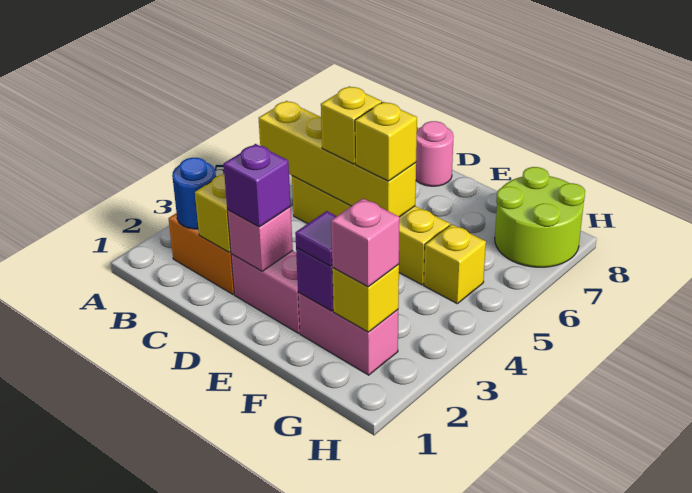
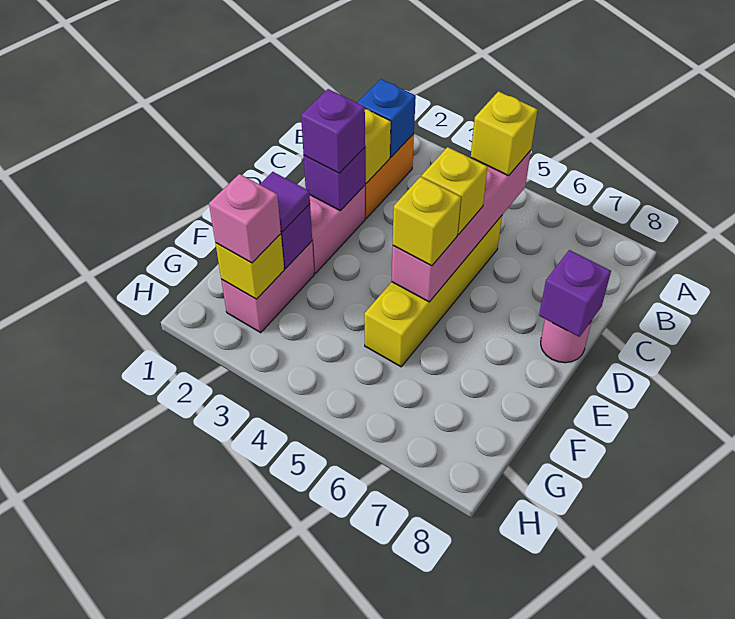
blue round brick B2 level 2 -> blue brick B2 level 2
yellow brick B5:E5 level 2 -> pink brick B5:E5 level 2
pink brick D2 level 2 -> purple brick D2 level 2
none -> purple brick D8 level 2
yellow brick G5 level 1 -> yellow brick B5 level 3
lime round brick G7:H8 level 1 -> none

